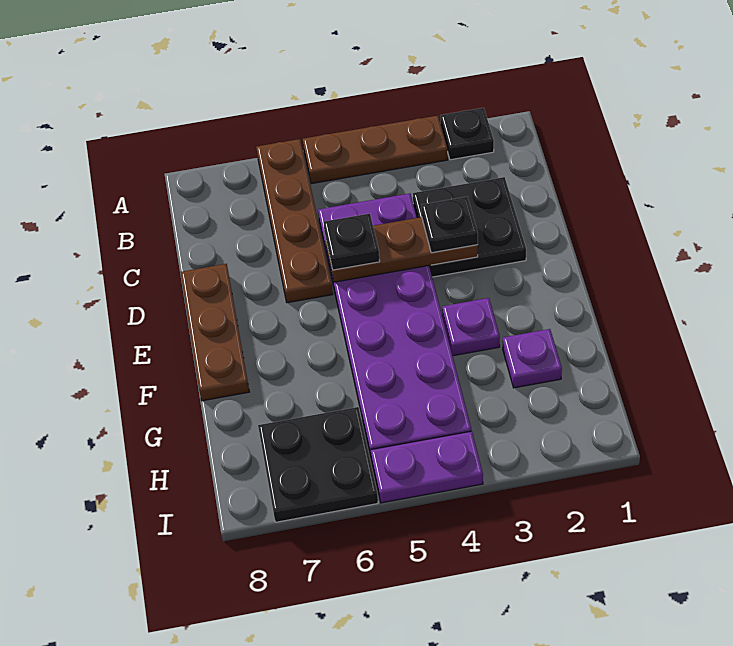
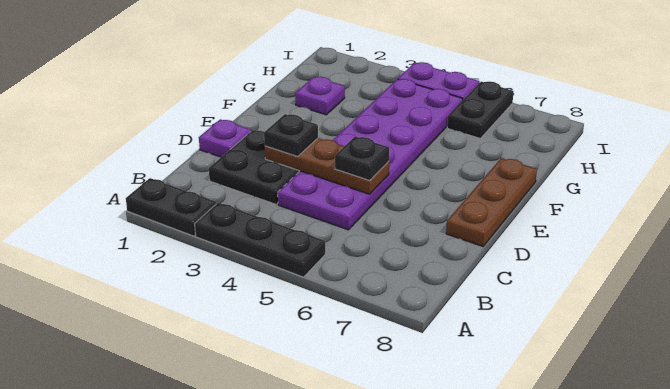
black plate A2 level 1 -> black plate A1:A2 level 1
brown plate A3:A5 level 1 -> black plate A3:A5 level 1
brown plate A6:D6 level 1 -> none
purple plate F3 level 1 -> purple plate D1 level 1
black plate H6:I7 level 1 -> black plate H6:I6 level 1

